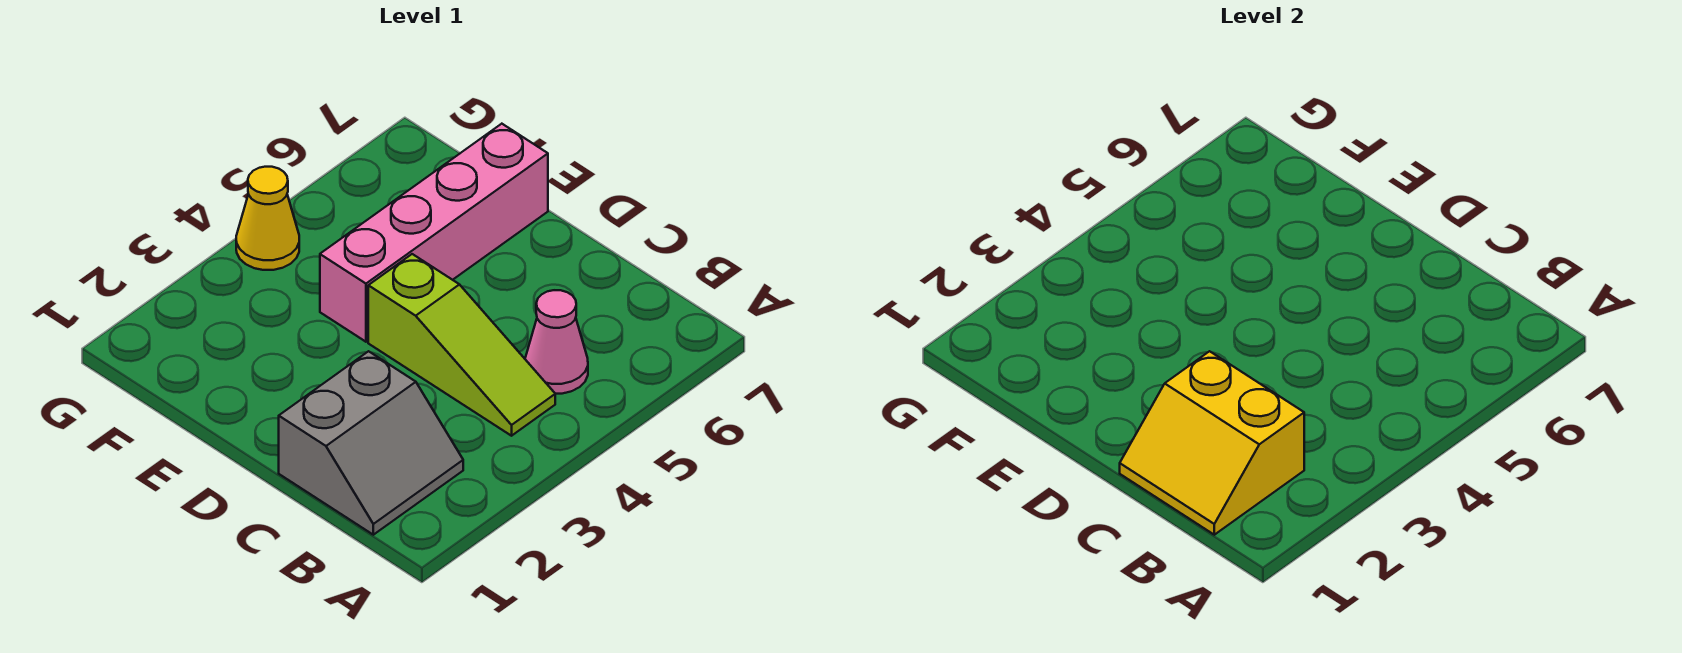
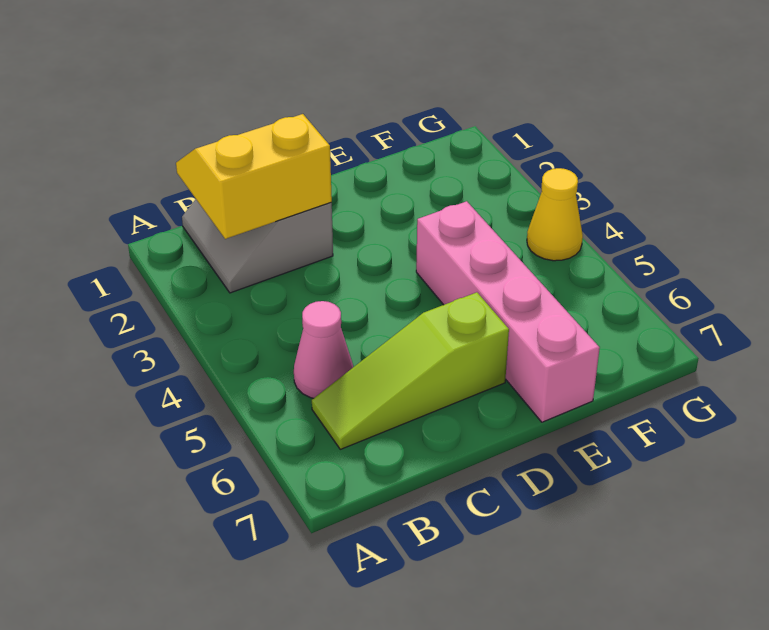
lime slope B4:D4 level 1 top D -> lime slope B6:D6 level 1 top D

